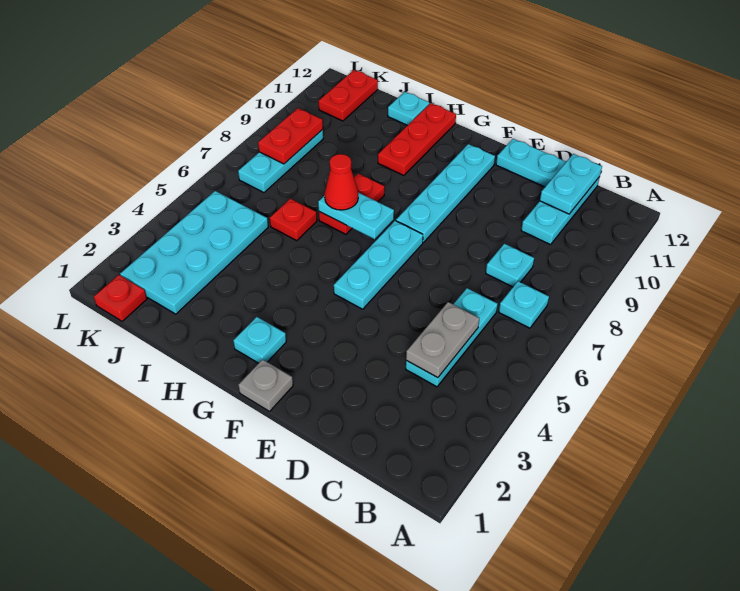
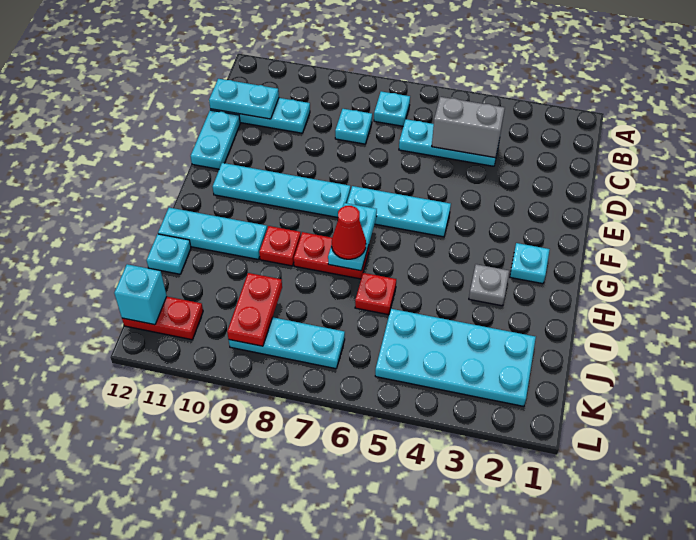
grey plate C4:C5 level 2 -> grey brick C4:C5 level 2
grey plate F1 level 1 -> grey plate H3 level 1
red plate H10:H12 level 1 -> cyan plate H10:H12 level 1
red plate K1 level 1 -> red plate H9 level 1
red plate K8:K9 level 2 -> red plate J9:K9 level 2
none -> cyan brick K12 level 2

